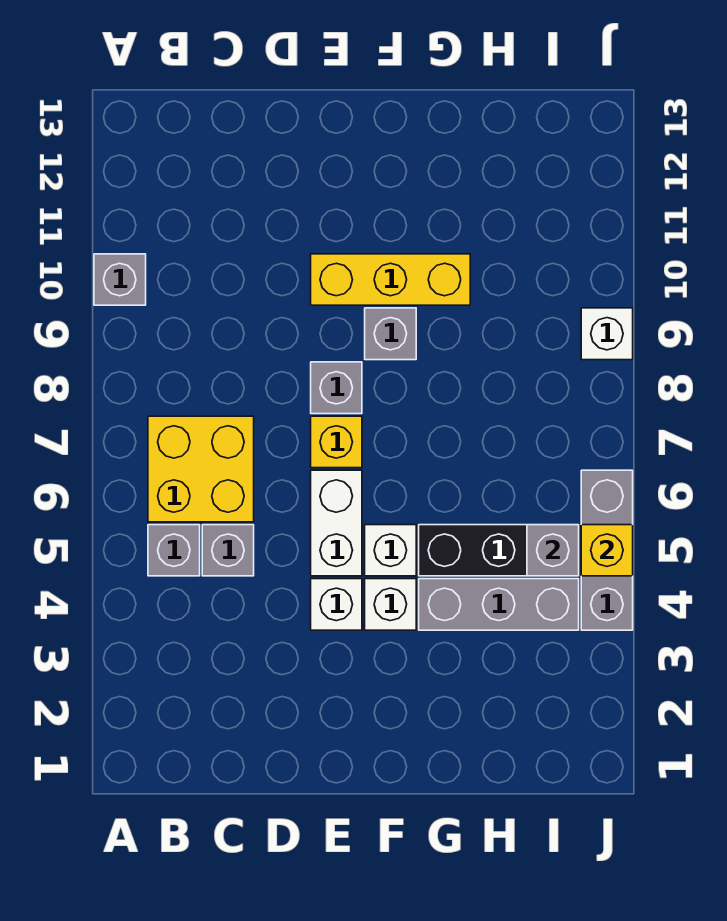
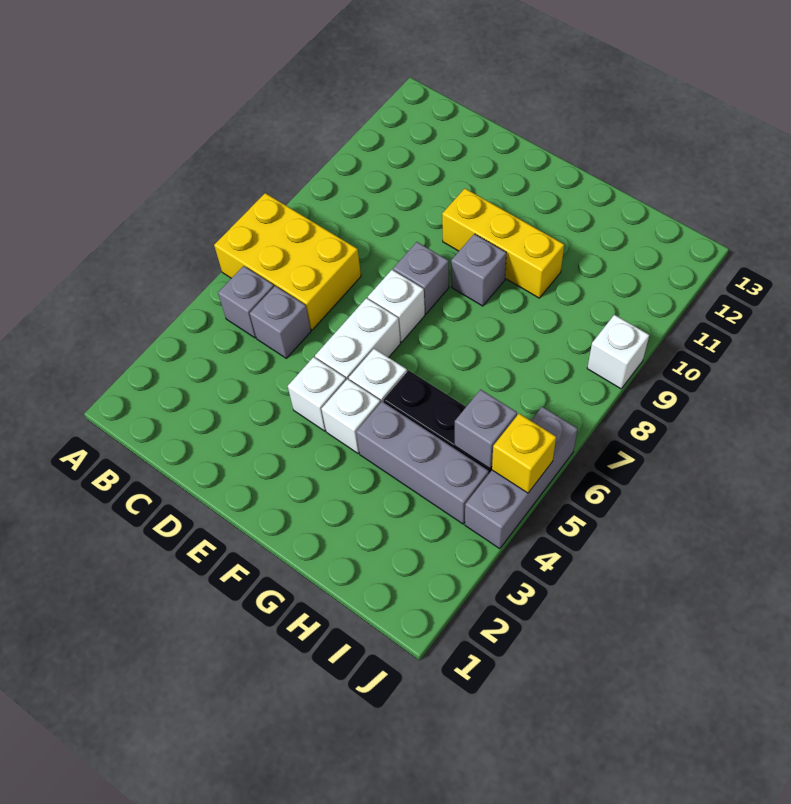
grey brick A10 level 1 -> none
yellow brick B6:C7 level 1 -> yellow brick A6:C7 level 1
yellow brick E7 level 1 -> white brick E7 level 1

